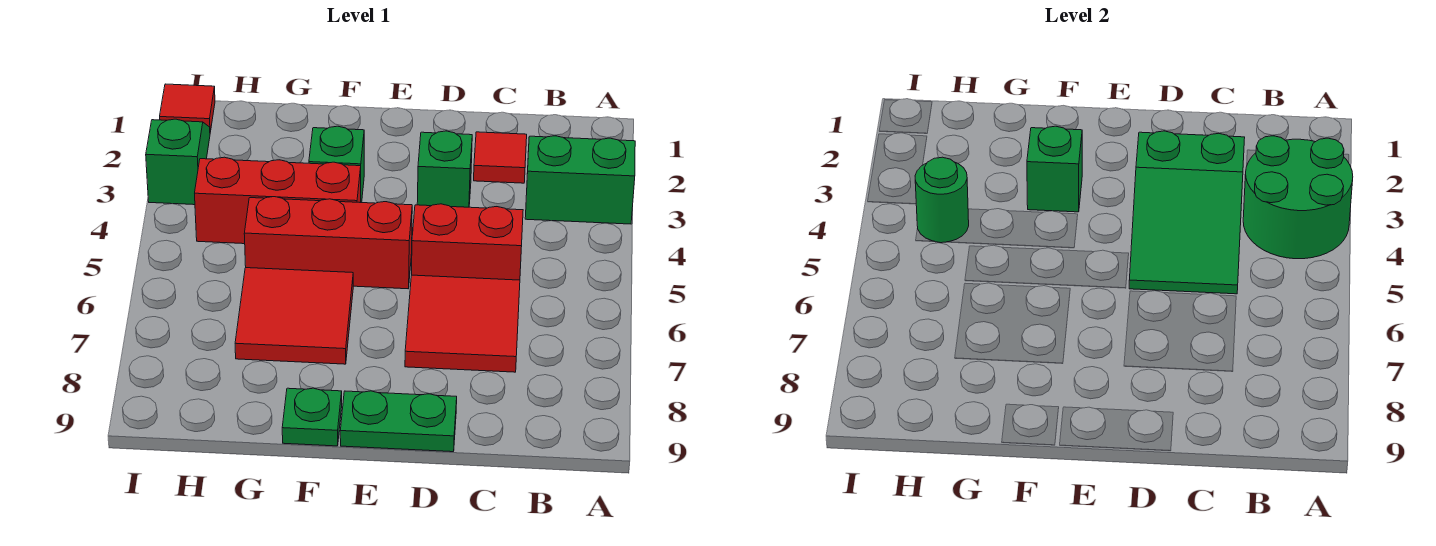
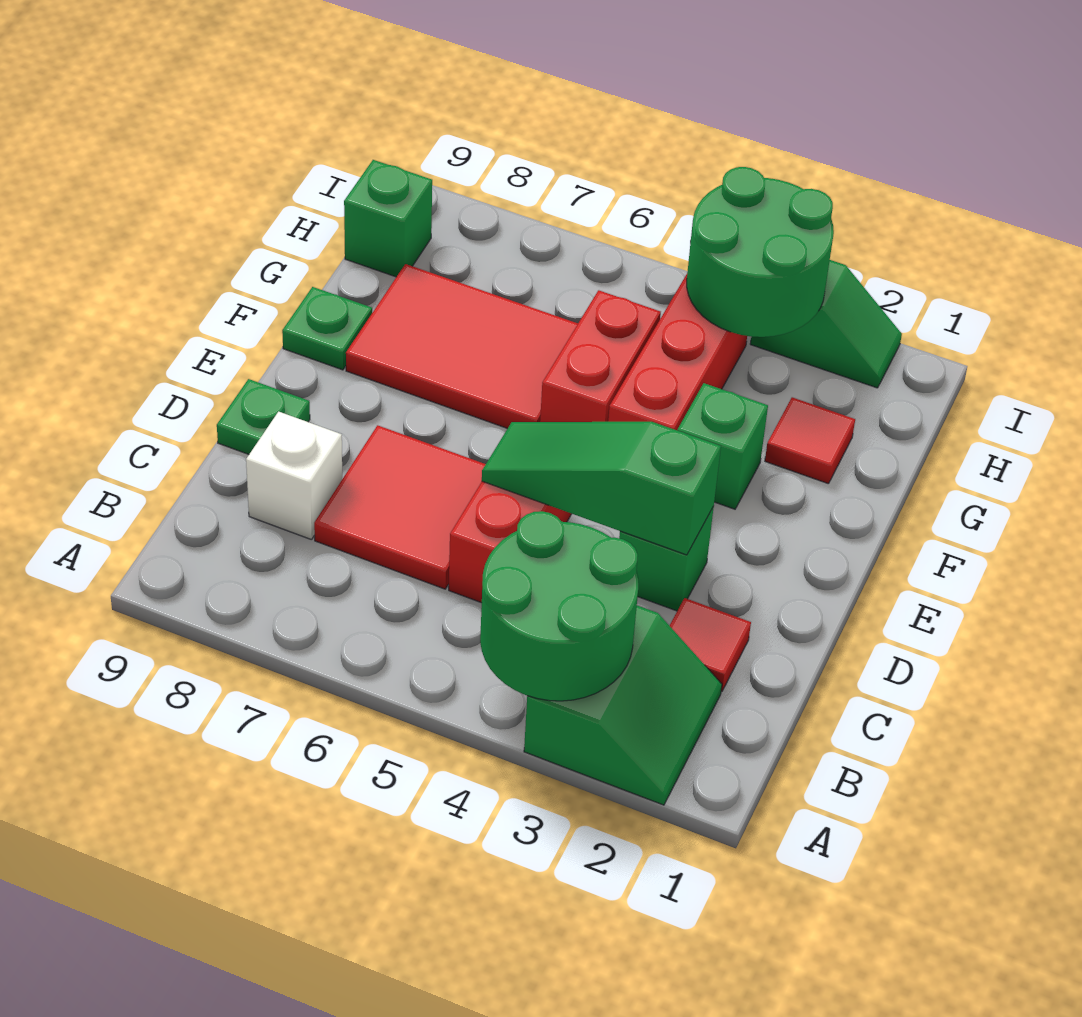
green slope C3:D5 level 2 top 3 -> green slope D3:D5 level 2 top 3
none -> white brick C8 level 1
green plate D9:E9 level 1 -> green plate D9 level 1
red brick E5:G5 level 1 -> red brick F5:G5 level 1
green brick F3 level 2 -> green brick H9 level 1
red tile F6:G7 level 1 -> red tile F6:G8 level 1
green round brick H4 level 2 -> green round brick H3:I4 level 2
red tile I1 level 1 -> red tile G2 level 1

